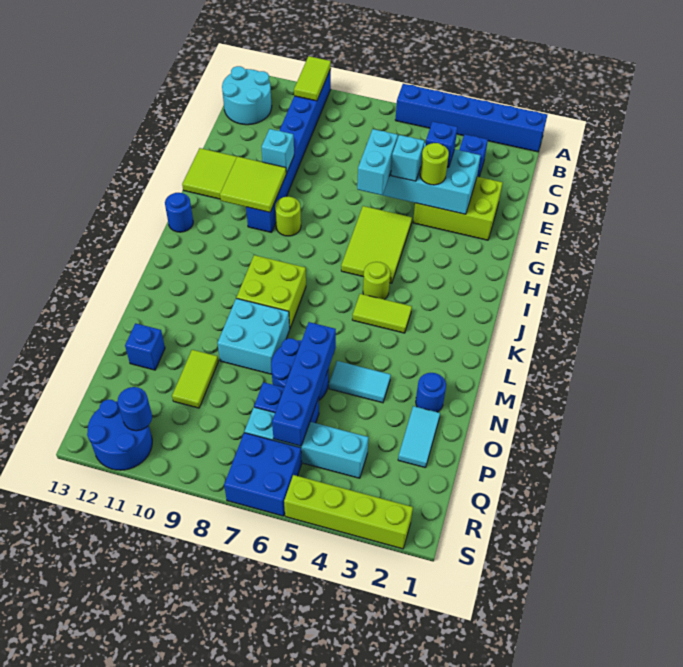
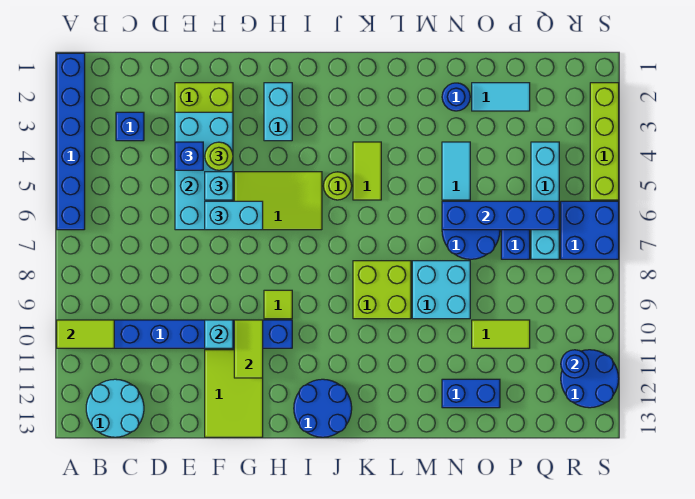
lime tile G10:H11 level 2 -> lime tile G10:G11 level 2
none -> cyan brick H2:H3 level 1
lime round brick H9 level 1 -> lime tile H9 level 1
blue round brick I13 level 1 -> blue round brick I12:J13 level 1
blue brick O12 level 1 -> blue brick N12:O12 level 1

